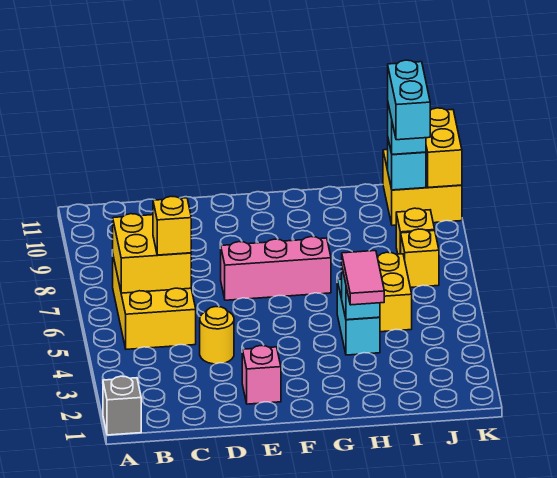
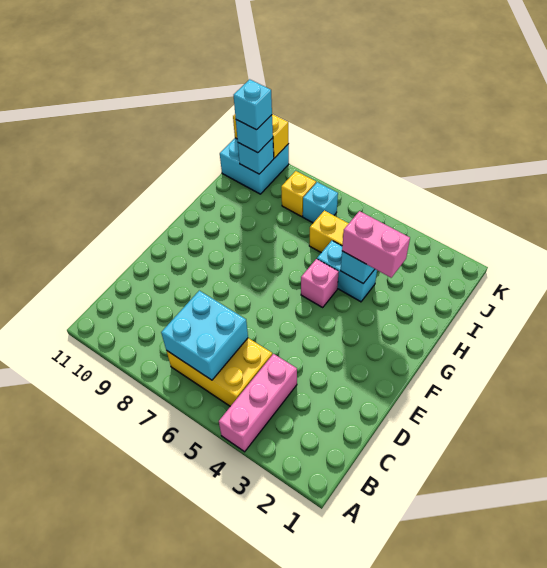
grey brick A1 level 1 -> none
yellow brick B6:C7 level 2 -> cyan brick B6:C7 level 2
yellow brick C6 level 3 -> none
yellow round brick D4 level 1 -> none
pink brick E2 level 1 -> pink brick G5 level 1
pink brick E7:G7 level 1 -> pink brick A4:C4 level 1
pink tile H3:H4 level 3 -> pink brick H3:H4 level 3
yellow brick J7 level 1 -> cyan brick J7 level 1
cyan brick J9:J10 level 4 -> cyan brick J10 level 4
yellow brick J10:K11 level 1 -> cyan brick J10:K11 level 1

